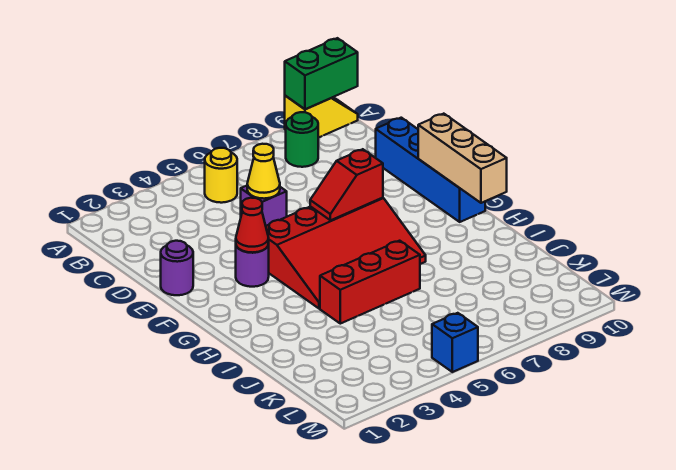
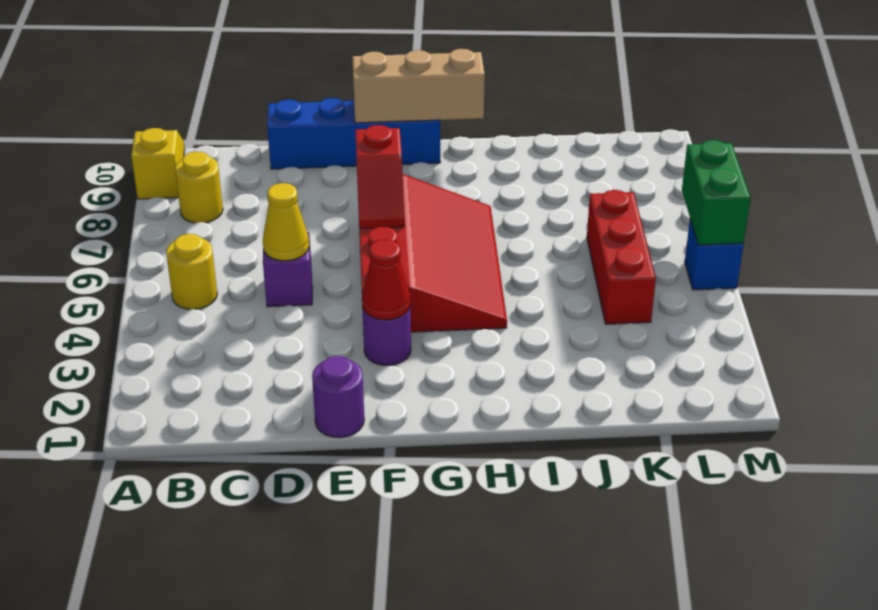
green brick A9:A10 level 2 -> green brick M5:M6 level 2
green round brick B8 level 1 -> yellow round brick B8 level 1
red brick I4:I6 level 1 -> red brick K4:K6 level 1

